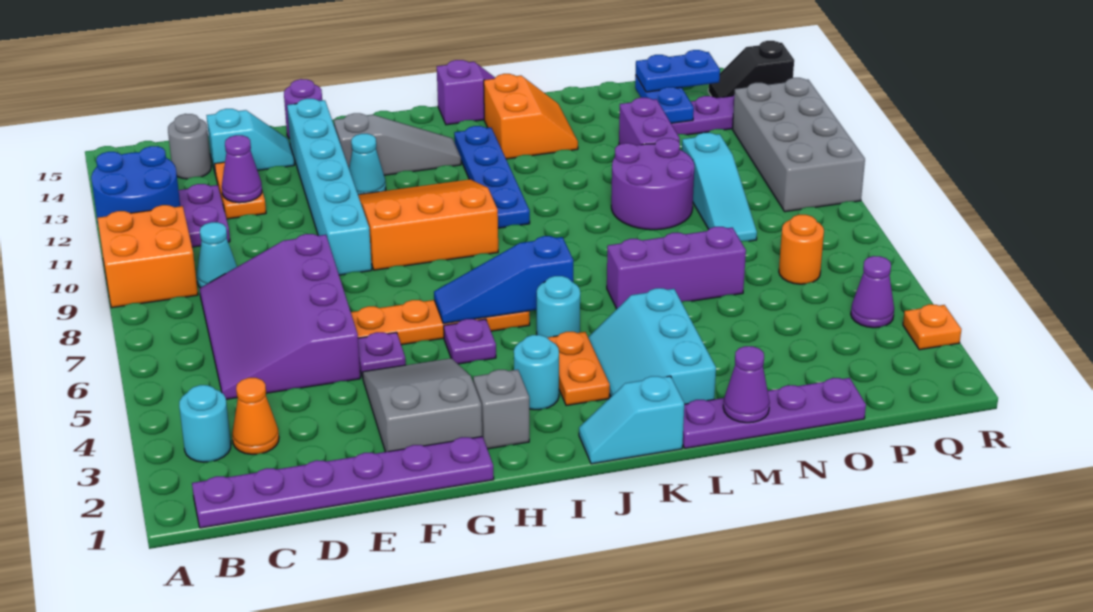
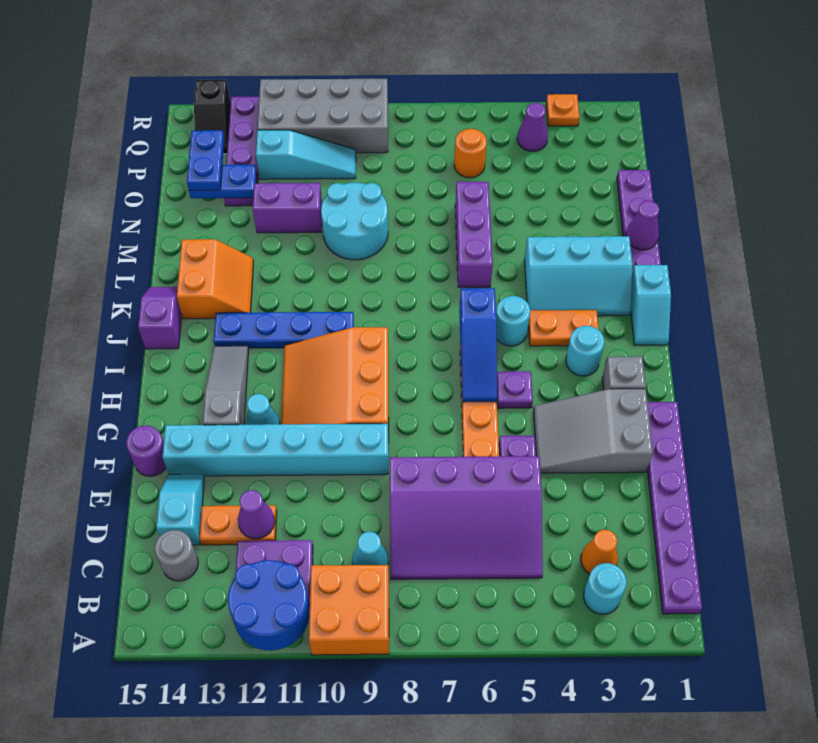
orange slope K13:L14 level 1 top K -> orange slope K13:L14 level 1 top 14
purple round brick M9:N10 level 1 -> cyan round brick M9:N10 level 1
cyan slope O8:O10 level 1 top 10 -> cyan slope P10:P12 level 1 top 12

